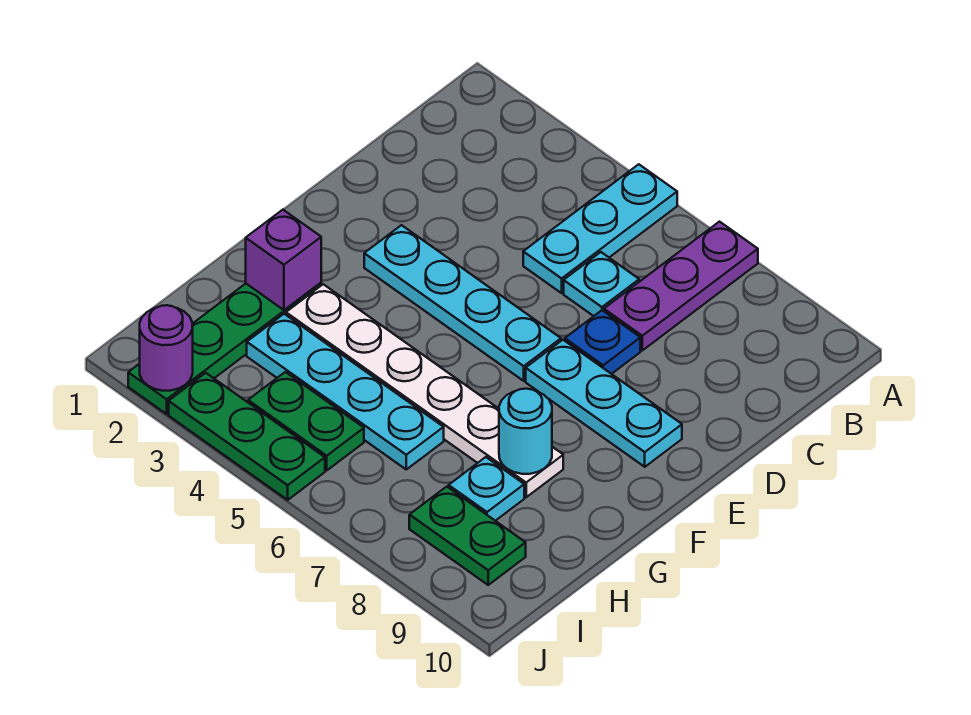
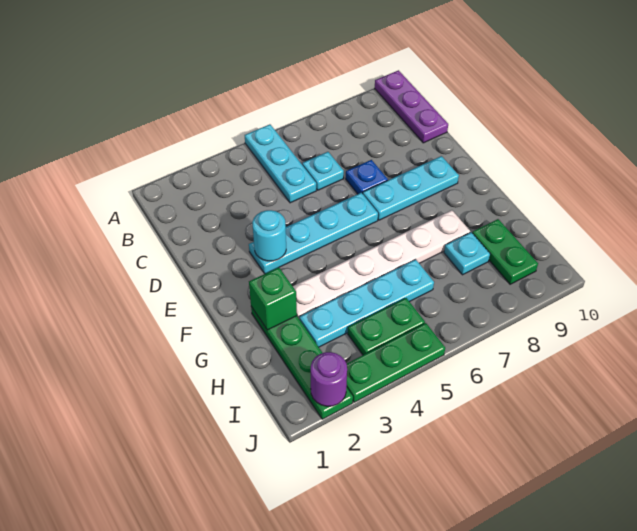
purple plate A7:C7 level 1 -> purple plate A10:C10 level 1
purple brick G2 level 2 -> green brick G2 level 2
cyan round brick G8 level 2 -> cyan round brick E3 level 2
green plate I8:I9 level 1 -> green plate H9:I9 level 1

